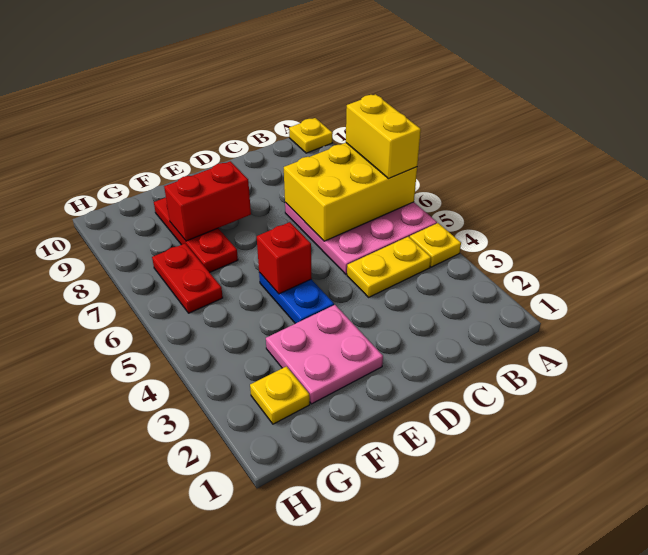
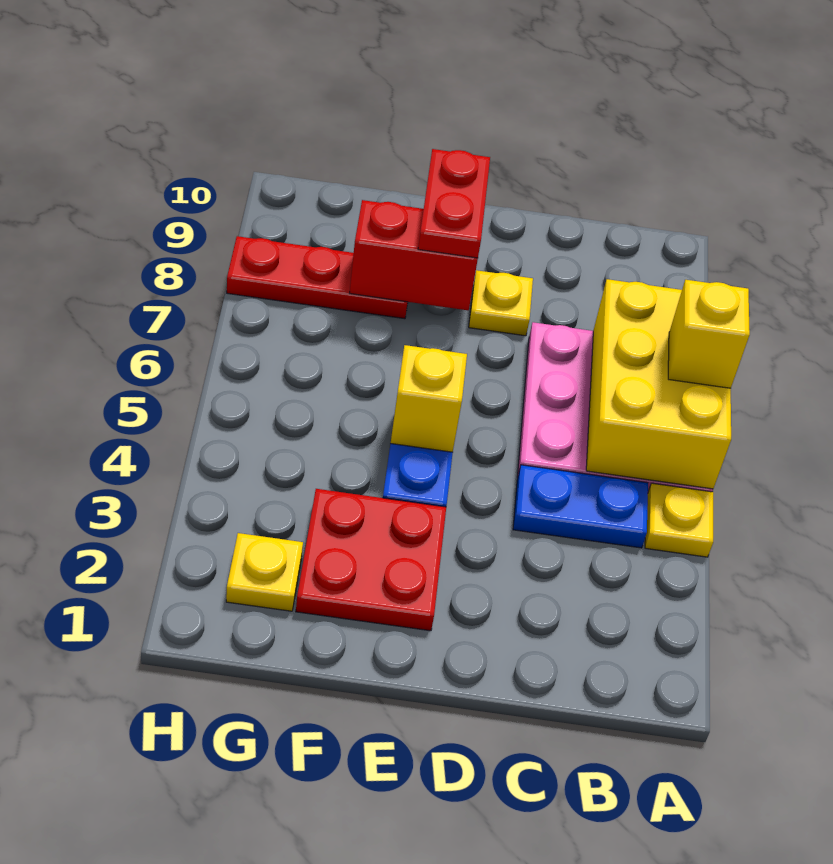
yellow brick A6:C7 level 2 -> yellow brick A5:B7 level 2
yellow brick A6:A7 level 3 -> yellow brick A6 level 3
yellow plate A10 level 1 -> yellow plate D8 level 1
yellow plate B4:C4 level 1 -> blue plate B4:C4 level 1
pink plate E2:F3 level 1 -> red plate E2:F3 level 1
red brick E5 level 2 -> yellow brick E5 level 2
red plate F7:F9 level 1 -> red plate F8:H8 level 1
red plate G6:G7 level 1 -> red plate E8:E9 level 3

